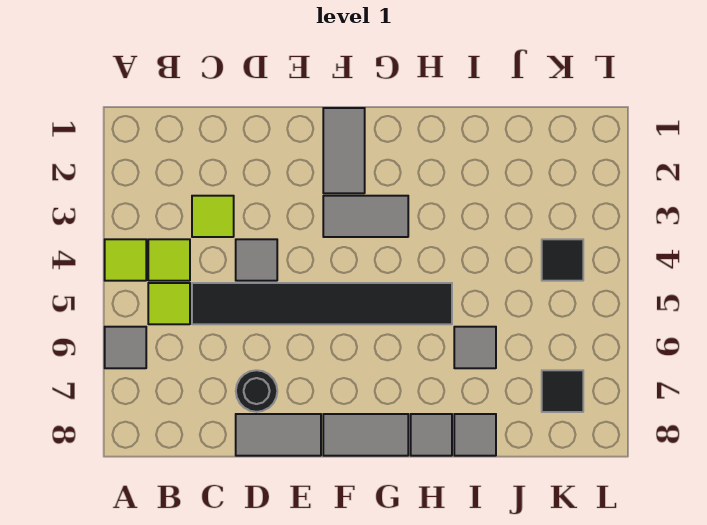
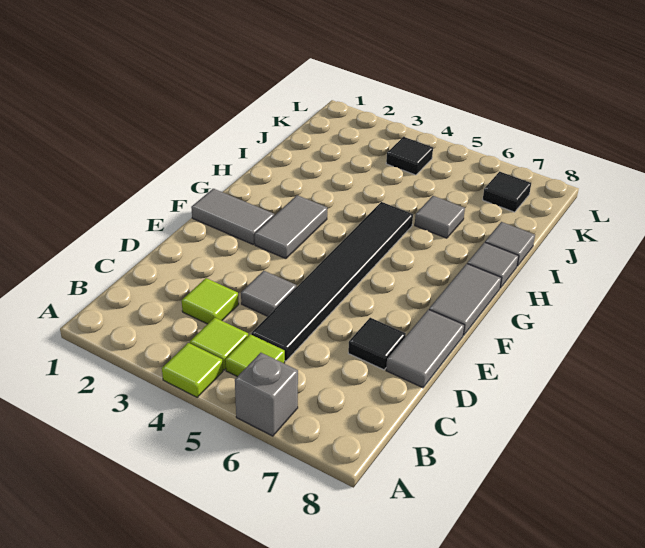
grey tile A6 level 1 -> grey brick A6 level 1
black round brick D7 level 1 -> black tile D7 level 1

